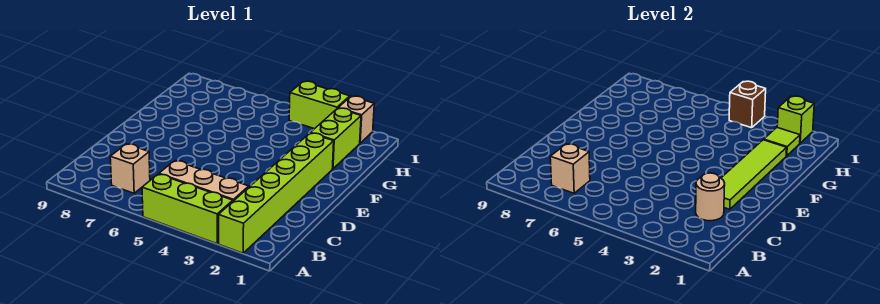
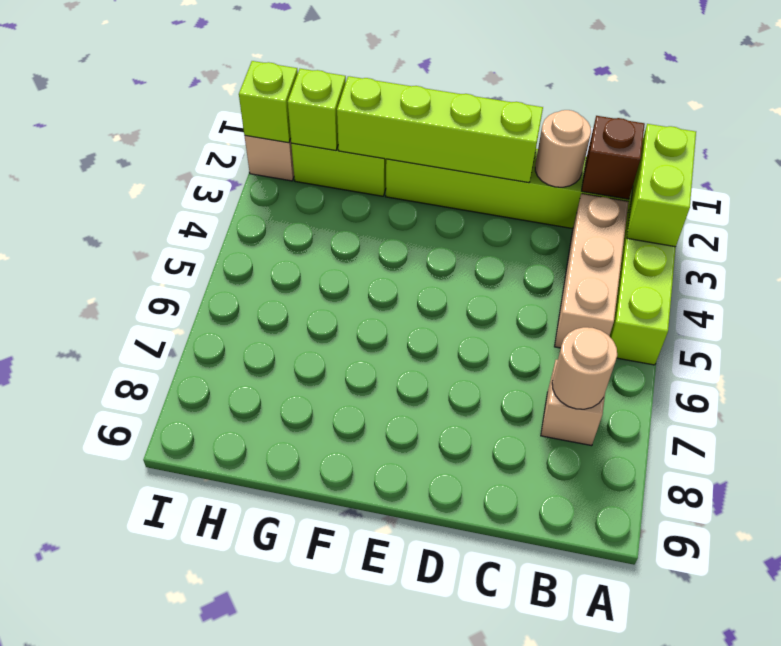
tan brick B7 level 2 -> tan round brick B7 level 2
lime tile D2:G2 level 2 -> lime brick D2:G2 level 2
lime tile H2 level 2 -> lime brick H2 level 2
lime brick I3:I4 level 1 -> lime brick A2:A3 level 2
brown brick I4 level 2 -> brown brick B2 level 2

